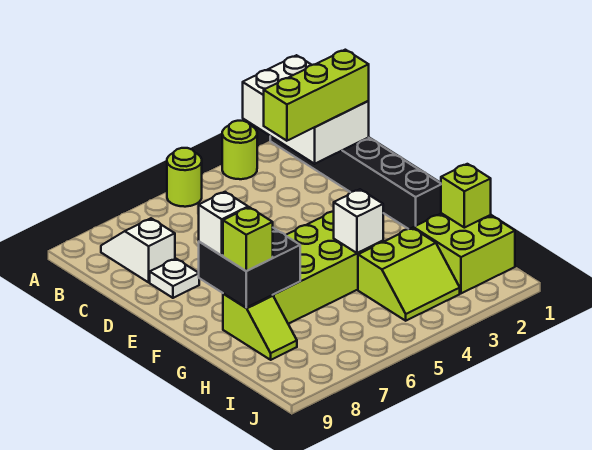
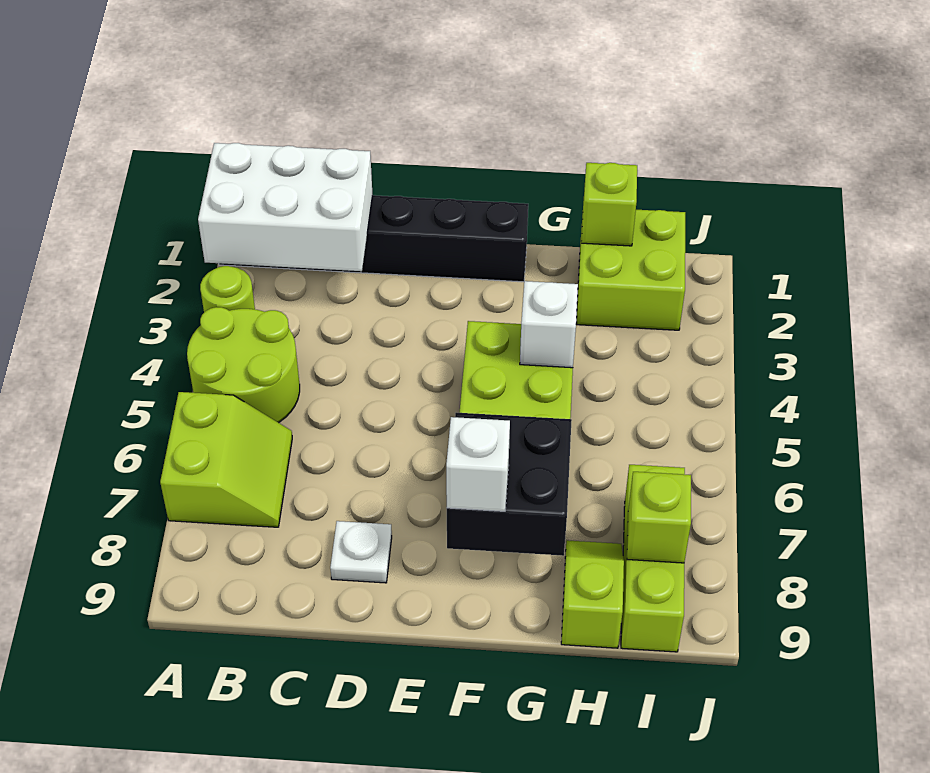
lime round brick A5 level 1 -> lime round brick A4:B5 level 1
white slope B8:C8 level 1 top C -> none
lime brick C1:C3 level 3 -> lime brick I7:I9 level 1
lime slope G8:H8 level 1 top G -> lime slope H8:H9 level 1 top 9
lime brick G8 level 3 -> lime brick I8 level 2
lime slope H3:I4 level 1 top H -> lime slope A6:B7 level 1 top A

